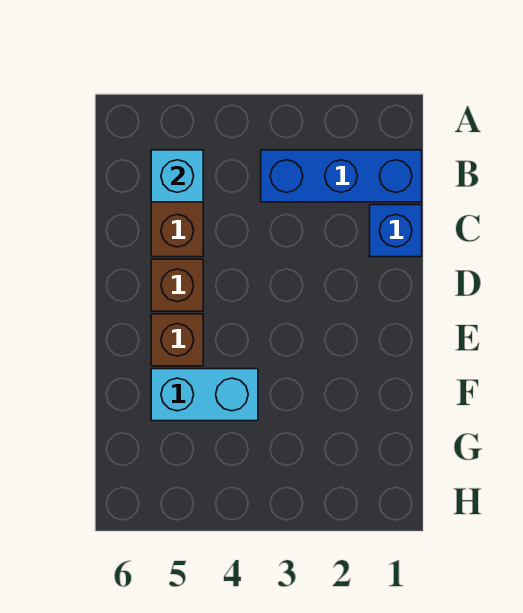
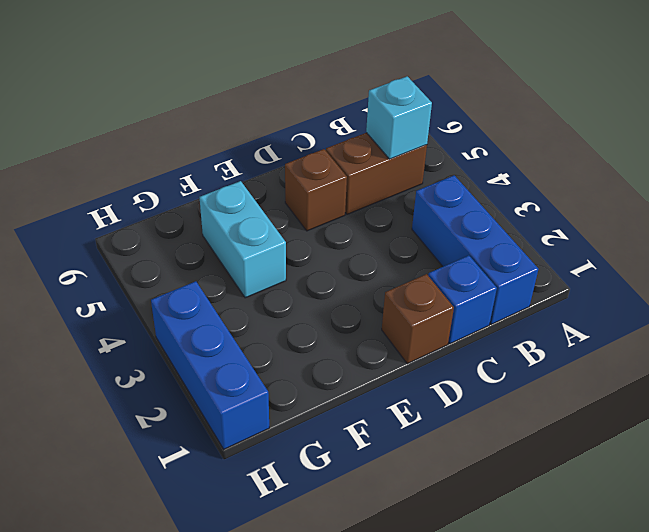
brown brick E5 level 1 -> brown brick D1 level 1
none -> blue brick H1:H3 level 1

